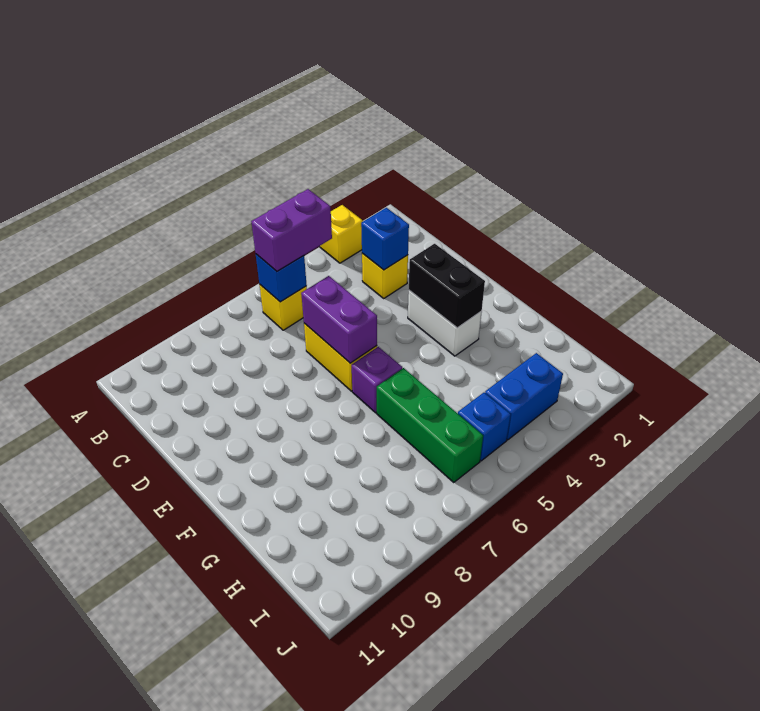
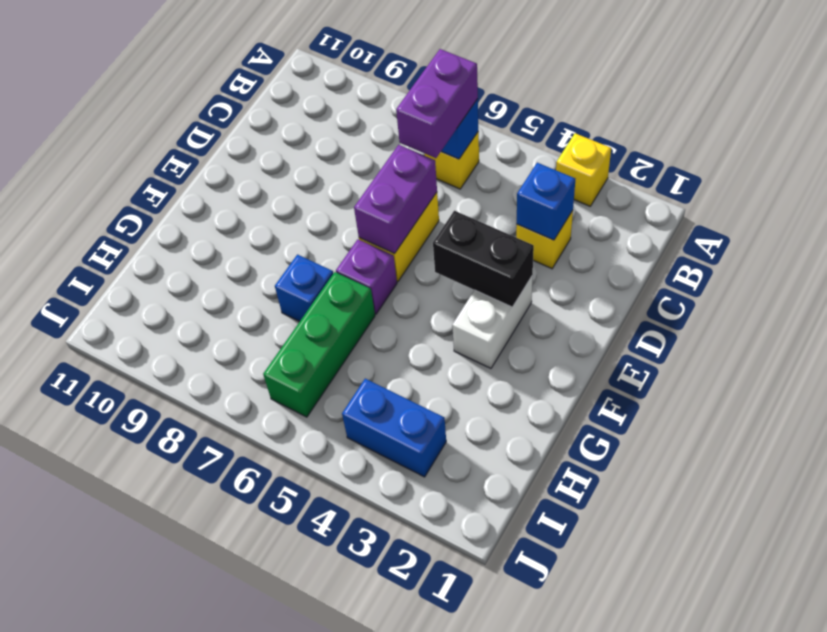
purple brick B5:B6 level 3 -> purple brick B6:C6 level 3
black brick E3:F3 level 2 -> black brick E3:E4 level 2
blue brick I5 level 1 -> blue brick G7 level 1

